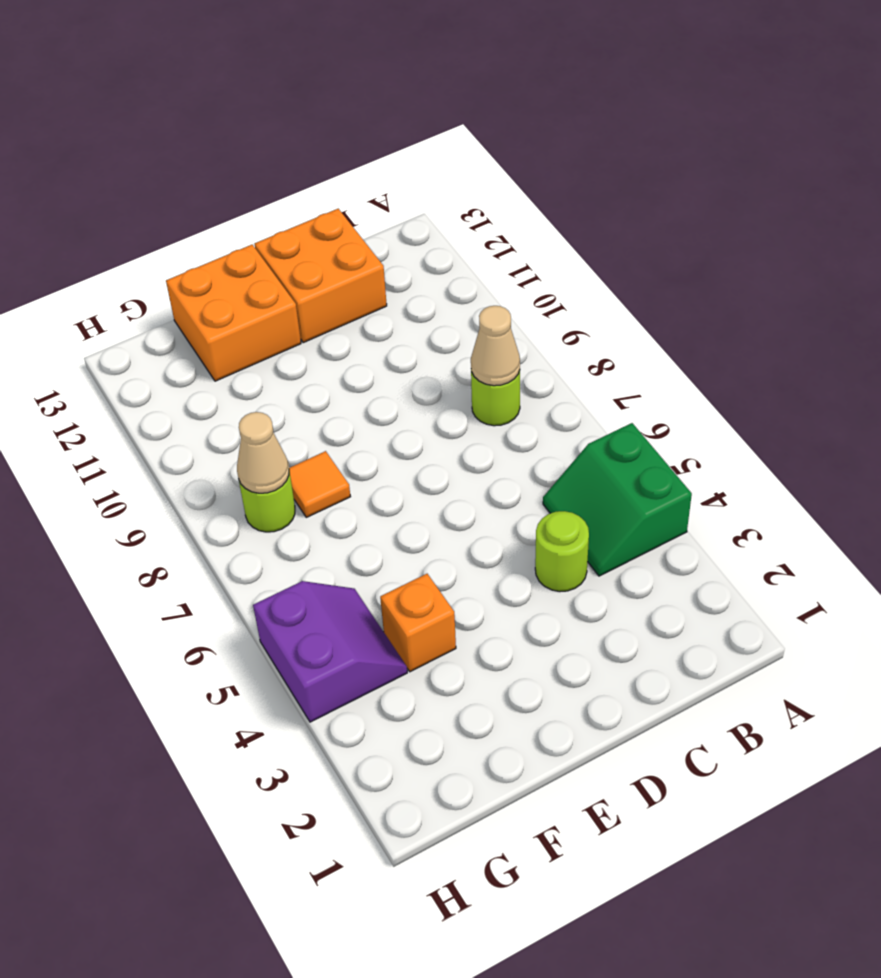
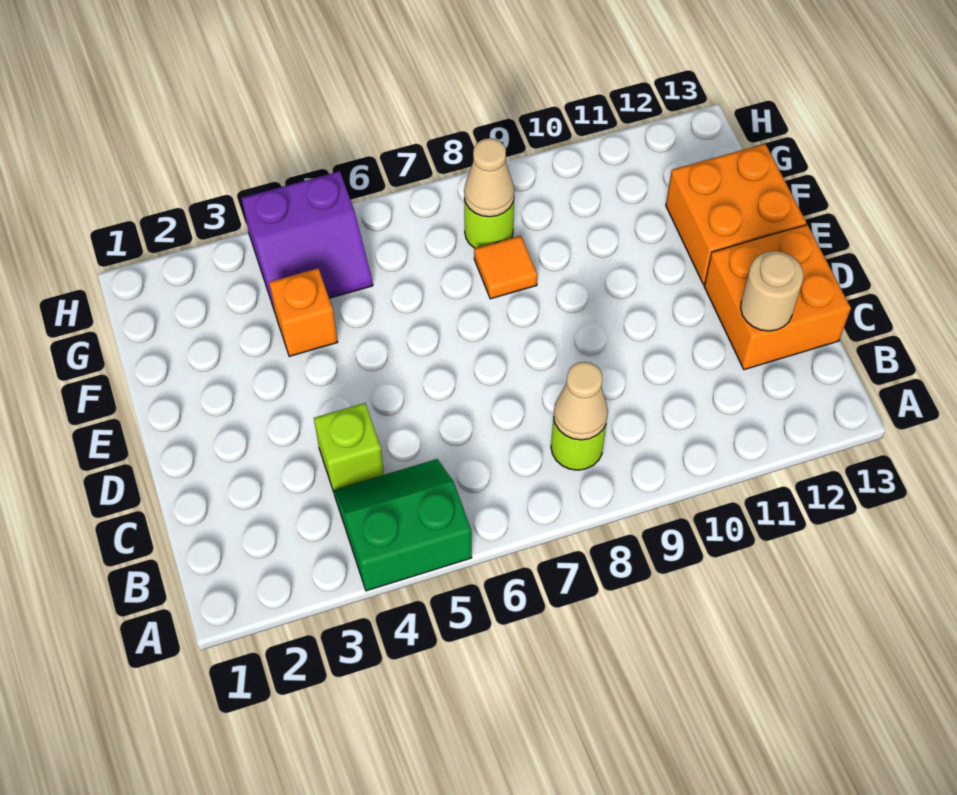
lime round brick C4 level 1 -> lime brick C4 level 1
none -> tan round brick C12 level 2

